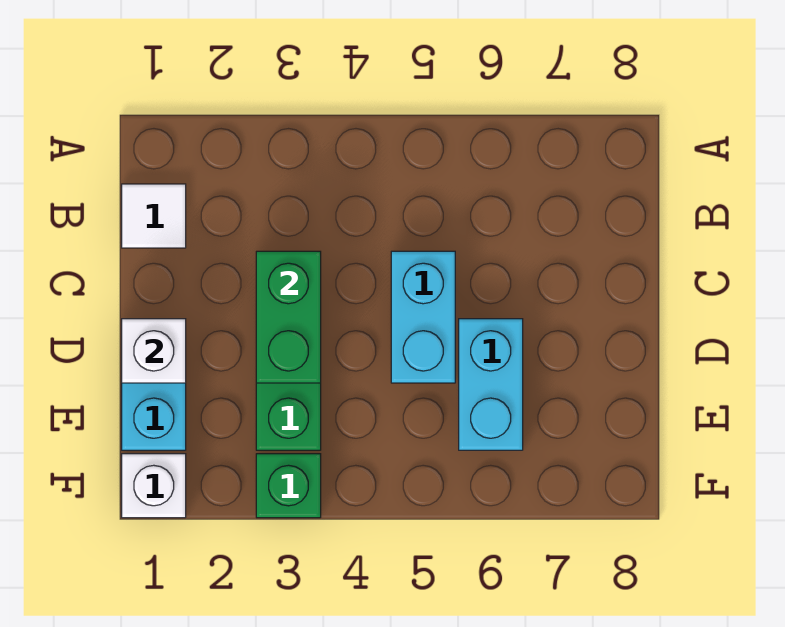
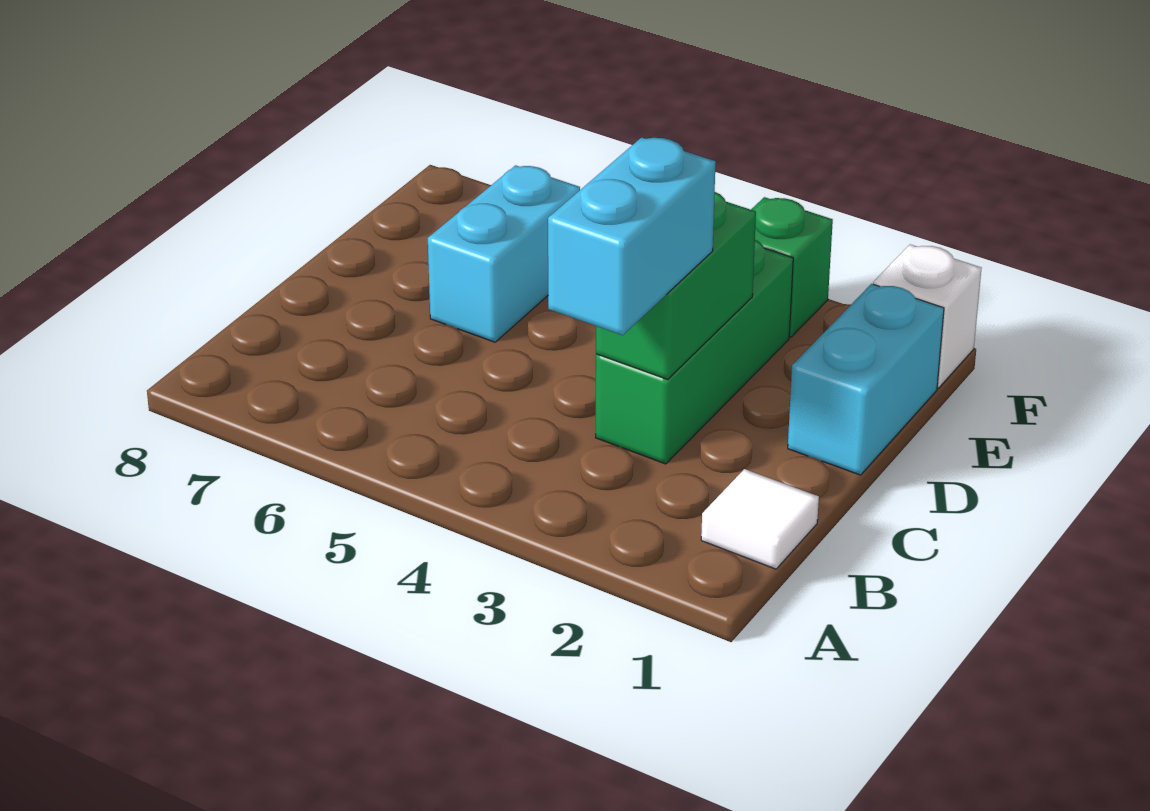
cyan brick C5:D5 level 1 -> cyan brick B3:C3 level 3
white brick D1 level 2 -> none

